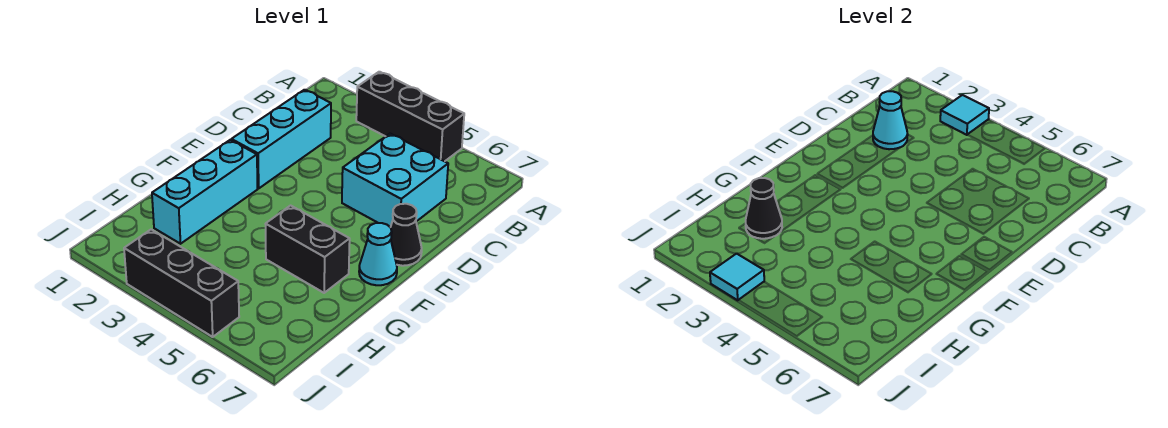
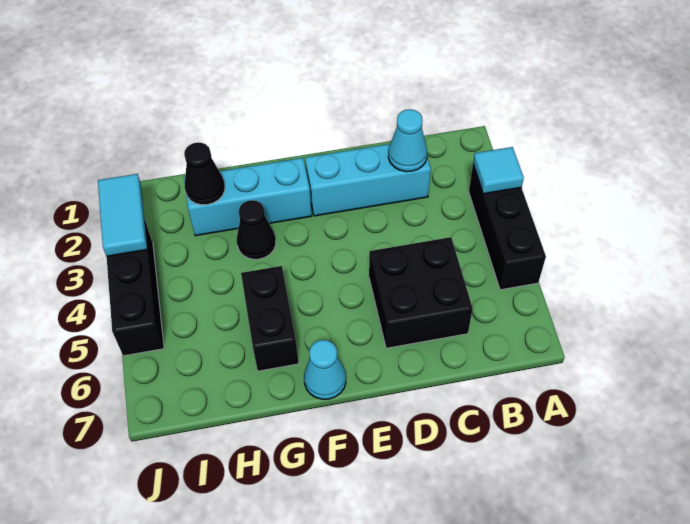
cyan brick C5:D6 level 1 -> black brick C5:D6 level 1
black cone E7 level 1 -> black cone G3 level 1
cyan tile J3 level 2 -> cyan tile J2:J3 level 2

